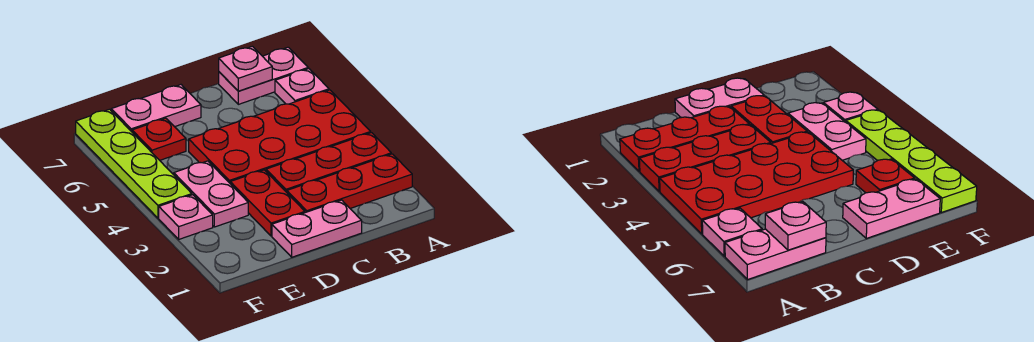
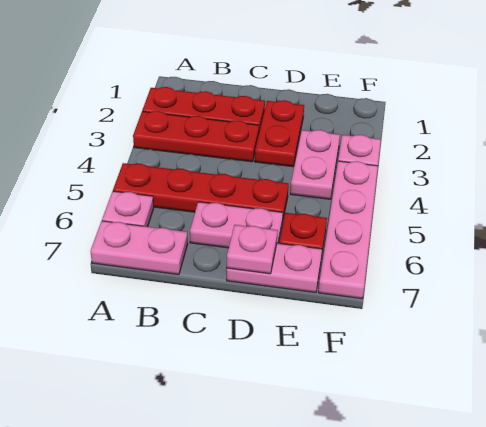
red plate A4:D5 level 1 -> red plate A5:D5 level 1
pink plate B7 level 2 -> pink plate D7 level 2
pink plate C1:D1 level 1 -> pink plate C6:D6 level 1
lime plate F4:F7 level 1 -> pink plate F4:F7 level 1

